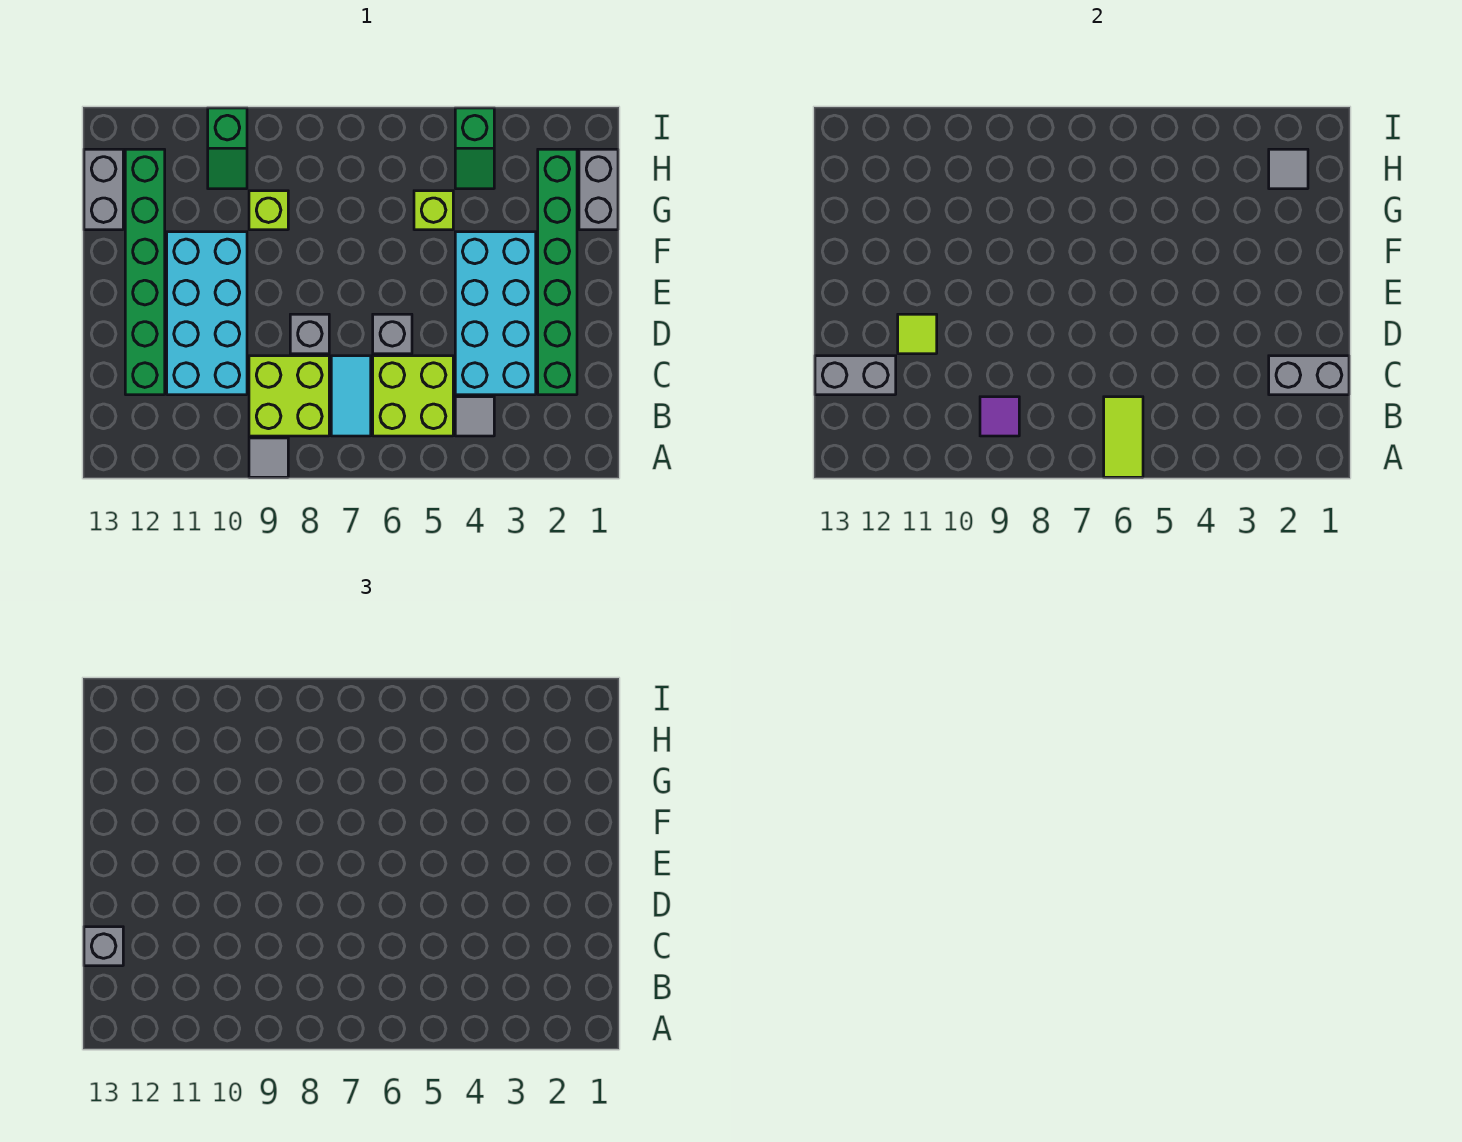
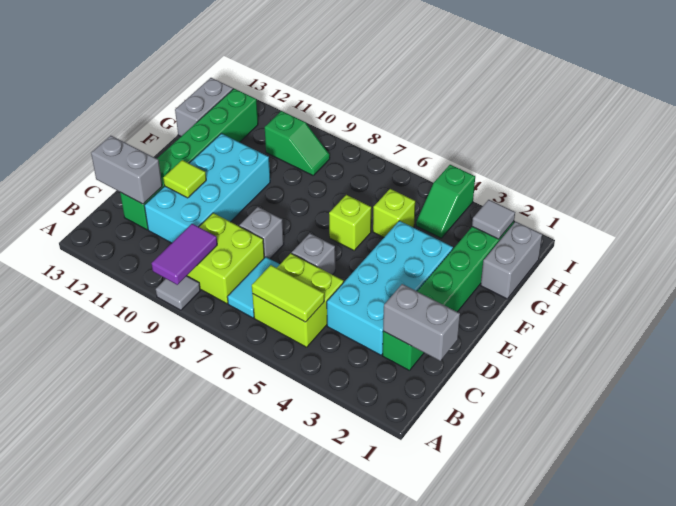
lime tile A6:B6 level 2 -> lime tile B5:B6 level 2
grey tile B4 level 1 -> none
purple tile B9 level 2 -> purple tile A9:B9 level 2
grey brick C13 level 3 -> none
lime brick G9 level 1 -> lime brick F6 level 1
green slope H10:I10 level 1 top I -> green slope H9:H10 level 1 top 10

